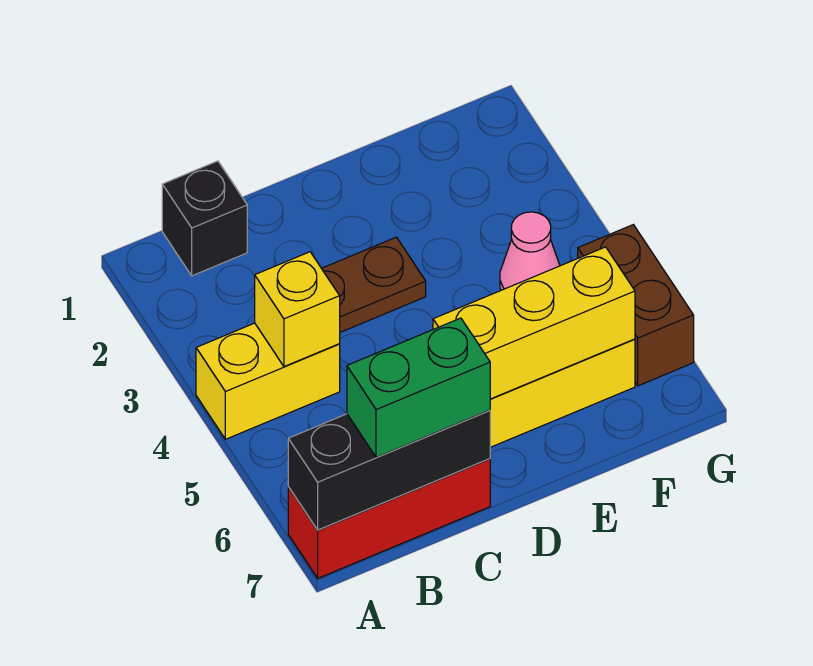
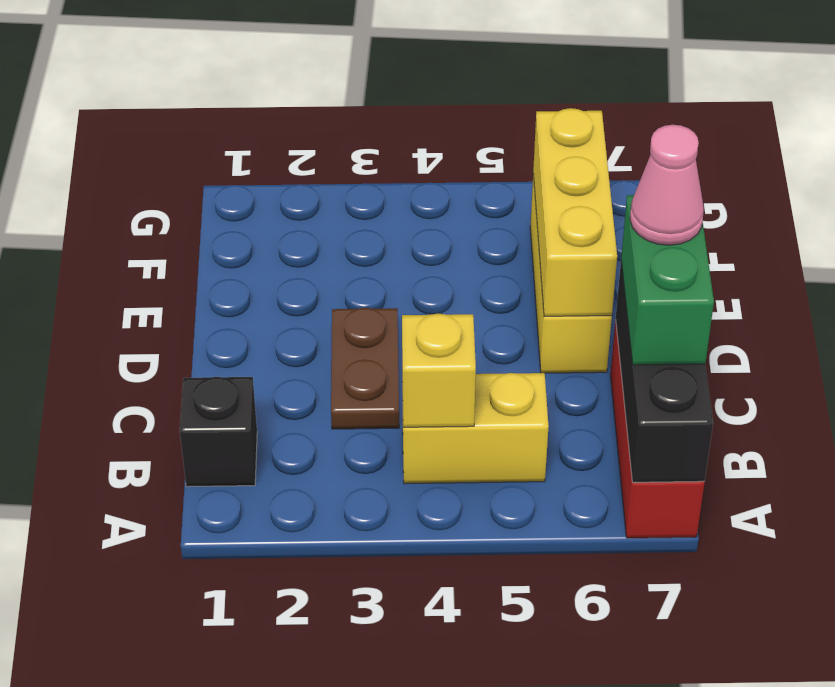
yellow brick A4:B4 level 1 -> yellow brick B4:B5 level 1
pink cone F4 level 1 -> pink cone C7 level 4
brown brick G5:G6 level 1 -> none

